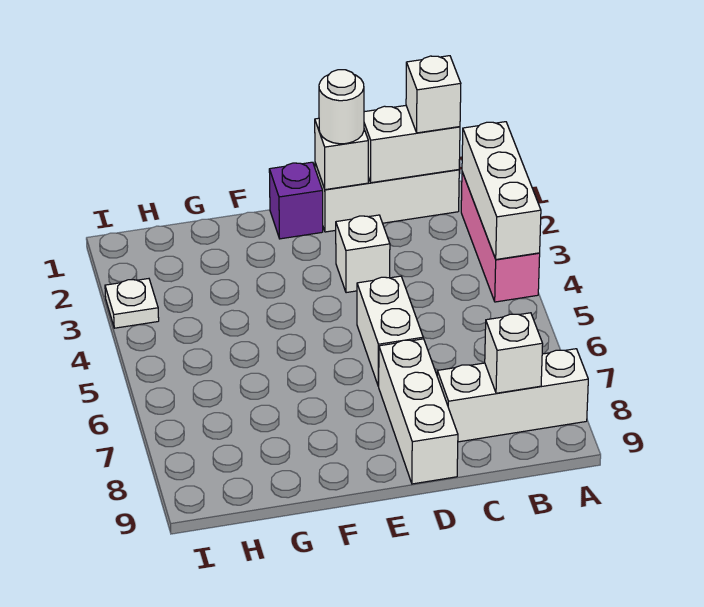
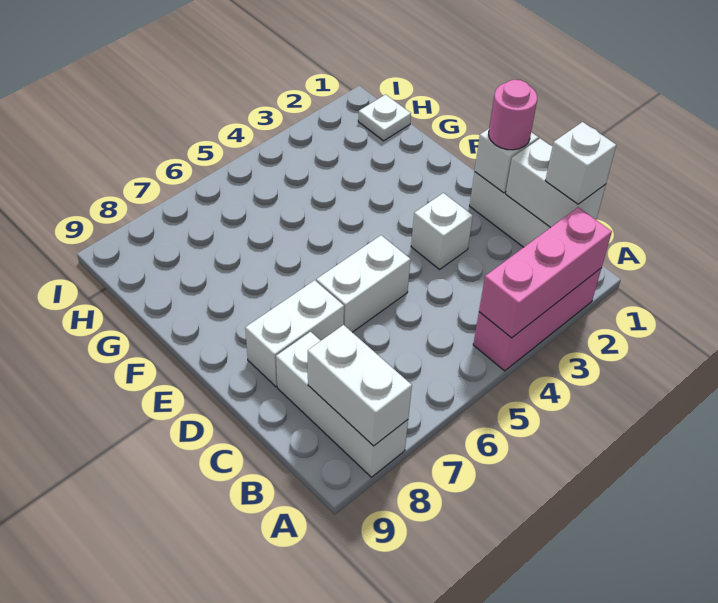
white brick A2:A4 level 2 -> pink brick A2:A4 level 2
white brick B8 level 2 -> white brick A8:B8 level 2
white round brick D1 level 3 -> pink round brick D1 level 3
white brick D7:D9 level 1 -> white brick D7:D8 level 1
purple brick E1 level 1 -> none
white plate I3 level 1 -> white plate H1 level 1

